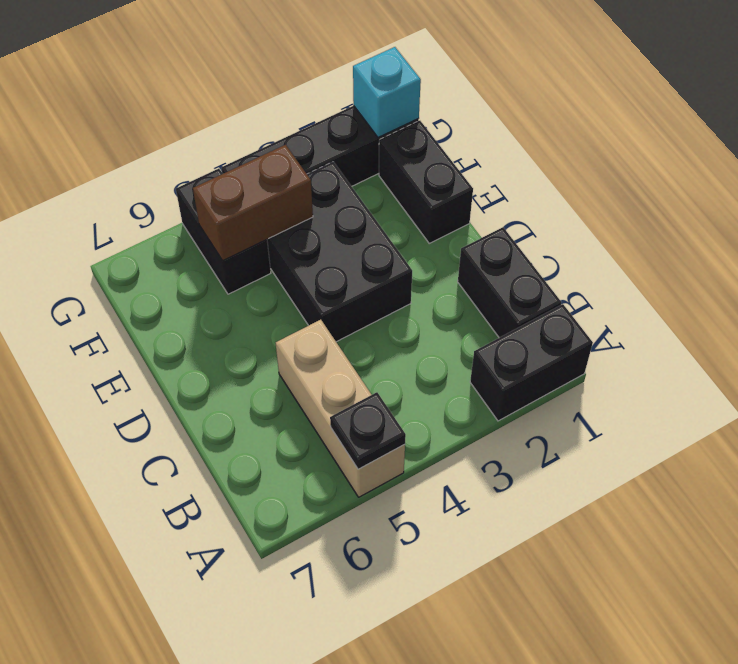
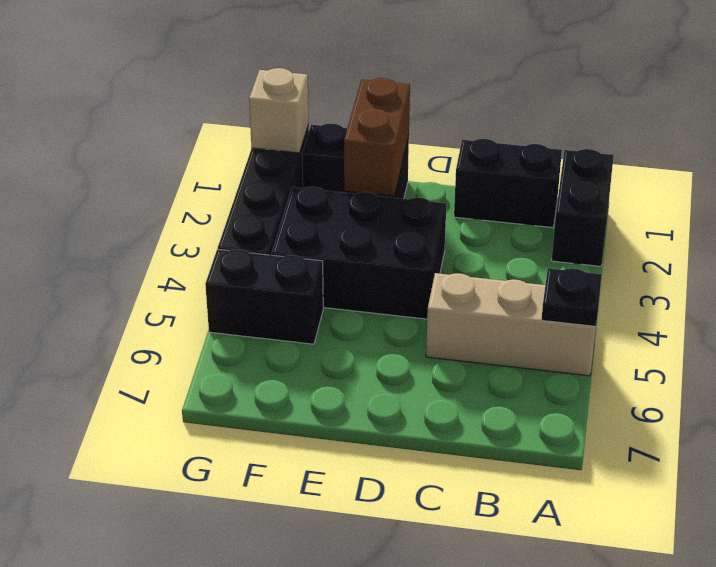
brown brick F4:F5 level 2 -> brown brick E1:E2 level 2
cyan brick G1 level 2 -> tan brick G1 level 2

